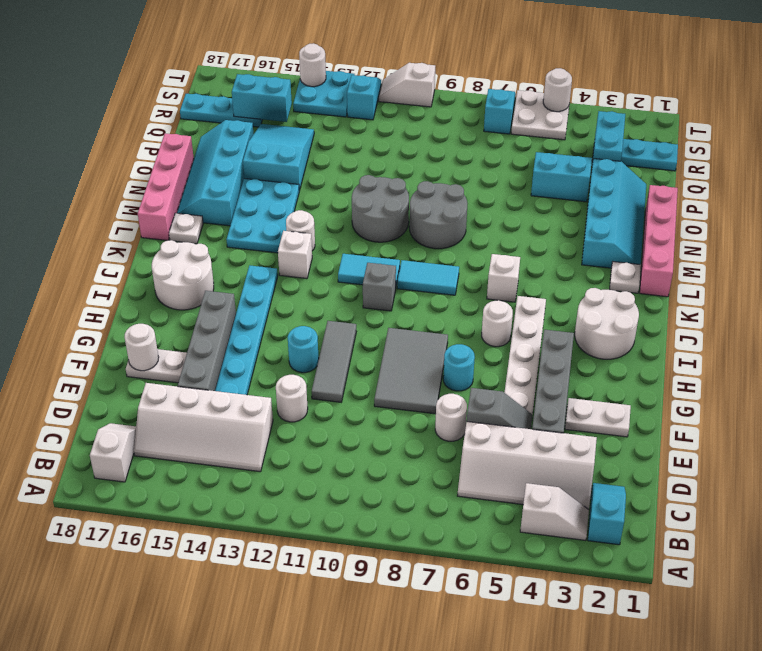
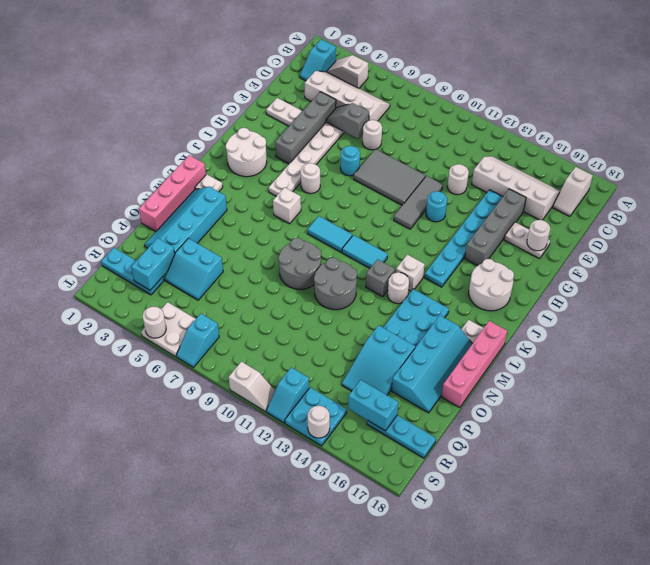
grey tile F8:H9 level 1 -> grey tile F8:G10 level 1
grey brick J10 level 1 -> grey brick L12 level 1

